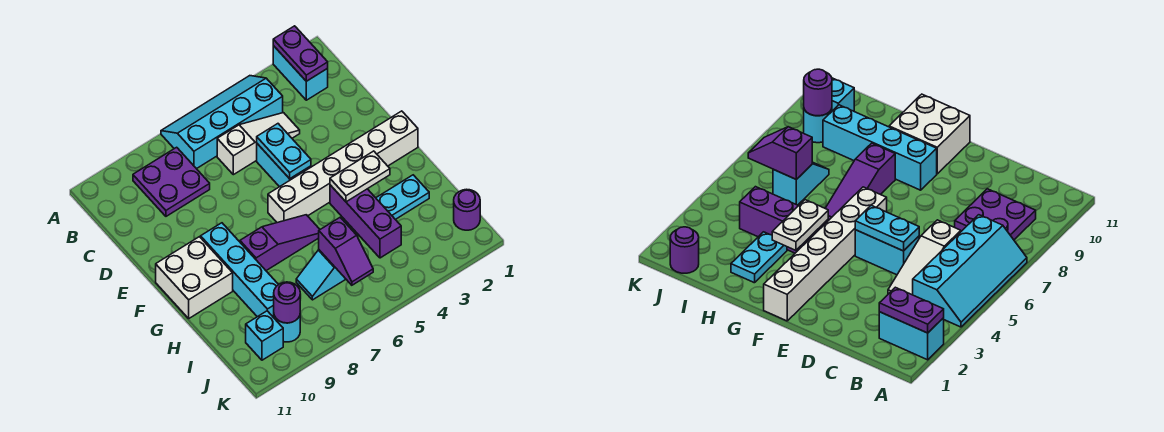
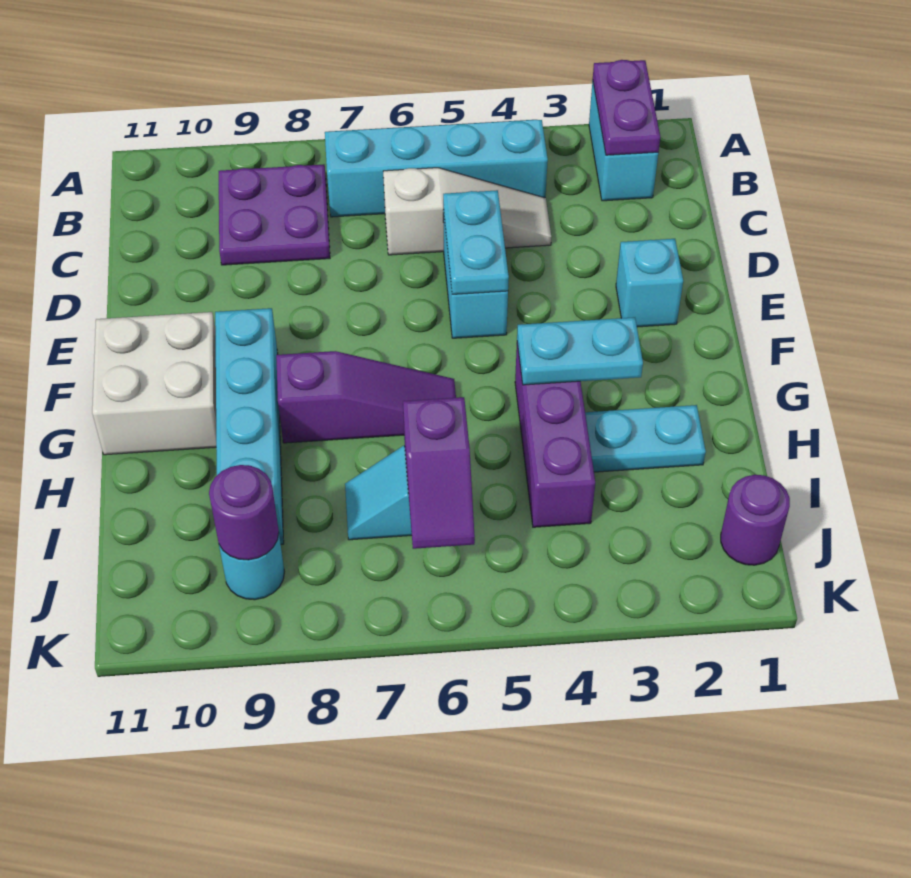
white brick F1:F6 level 1 -> none
white plate G3:G4 level 2 -> cyan plate G3:G4 level 2
cyan brick J10 level 1 -> cyan brick E2 level 1

